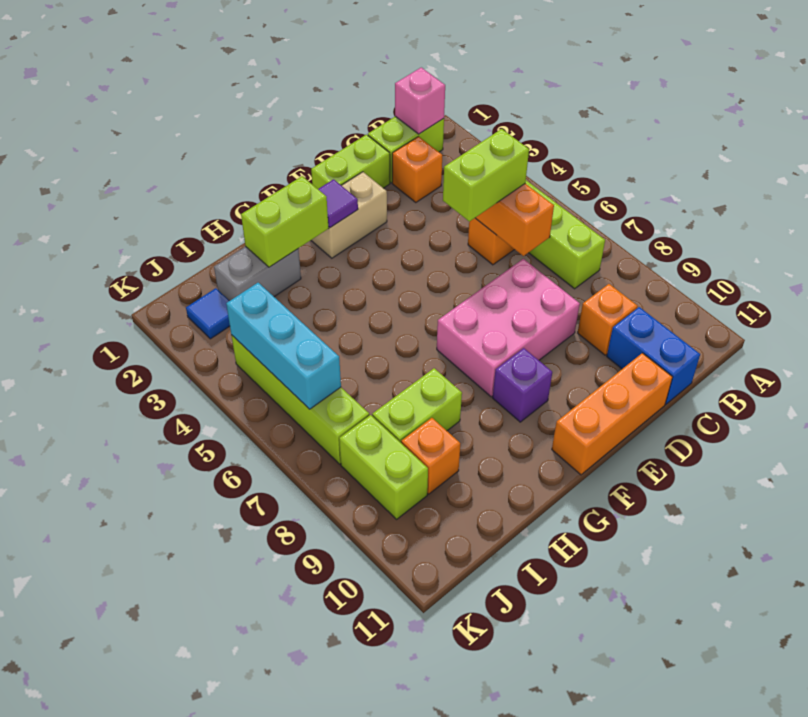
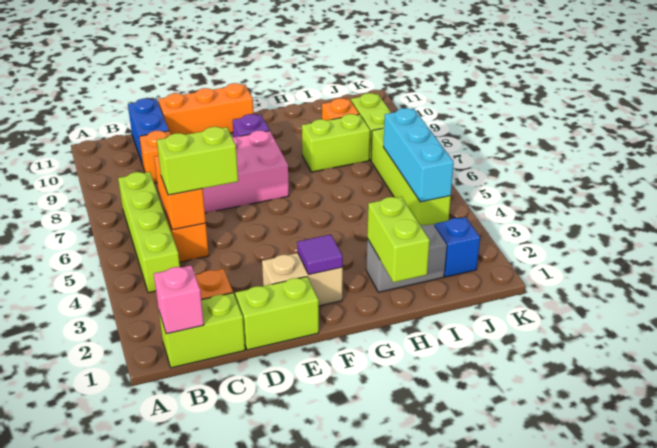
lime brick G2:H2 level 2 -> lime brick H1:H2 level 2
blue tile J2 level 1 -> blue brick J2 level 1

